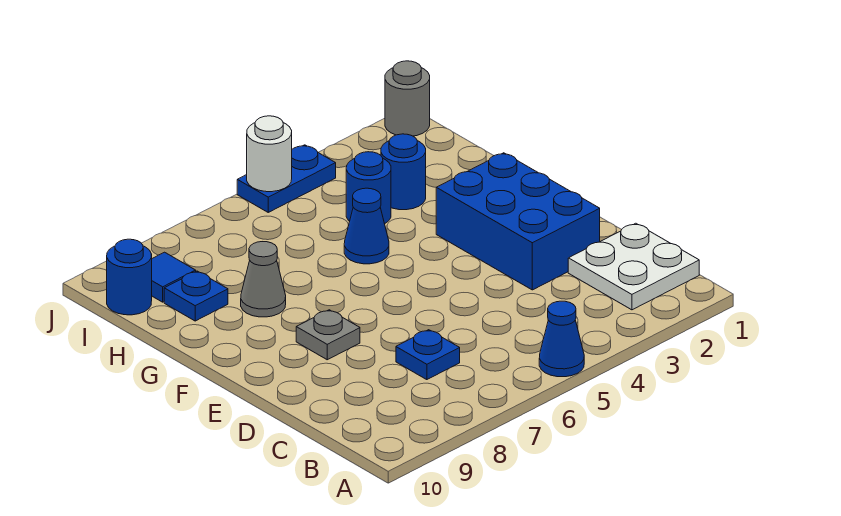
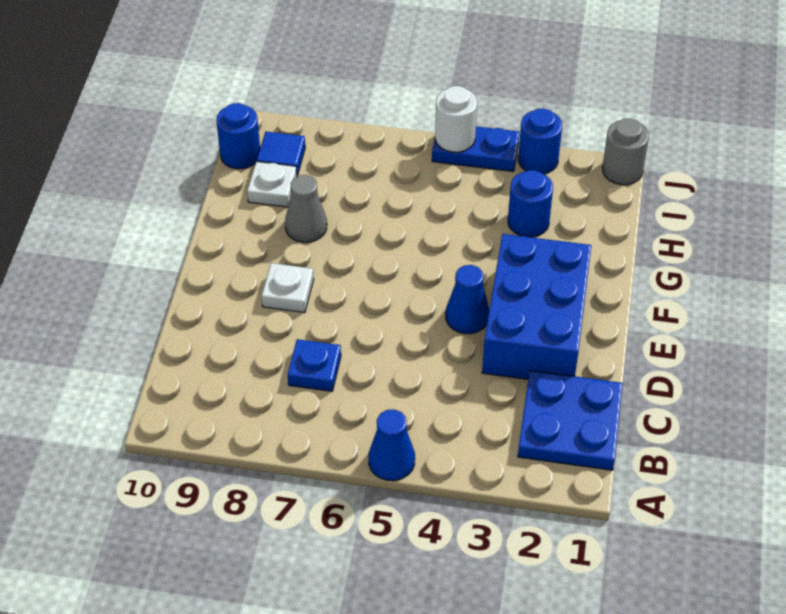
white plate B1:C2 level 1 -> blue plate B1:C2 level 1
grey plate E8 level 1 -> white plate E8 level 1
blue cone G5 level 1 -> blue cone E4 level 1
blue round brick H4 level 1 -> blue round brick J3 level 1
blue plate H9 level 1 -> white plate H9 level 1

